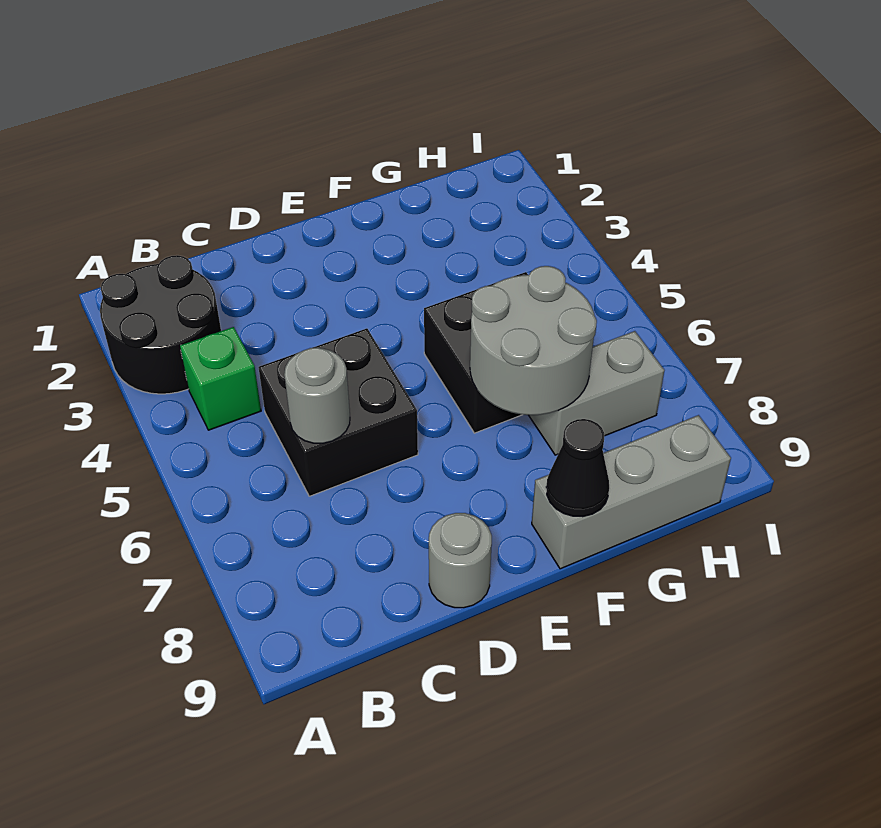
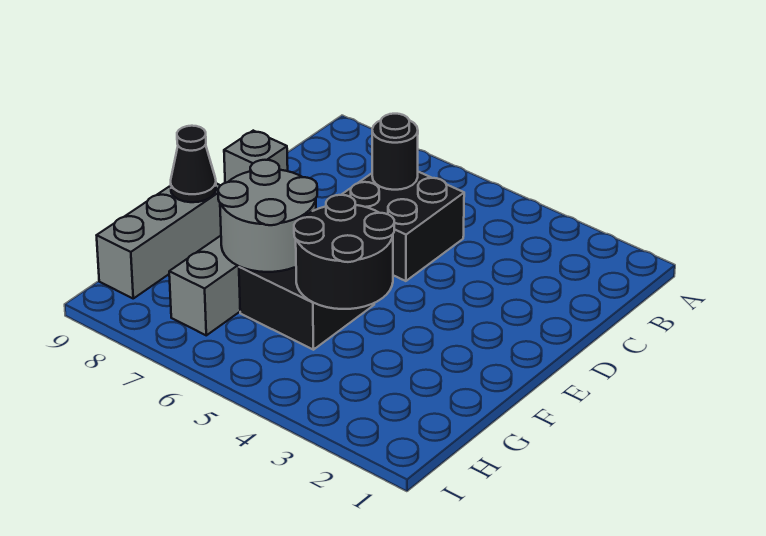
black round brick A2:B3 level 1 -> black round brick F4:G5 level 2
green brick B4 level 1 -> none
grey round brick C6 level 2 -> black round brick C6 level 2
grey round brick D9 level 1 -> grey brick D9 level 1

